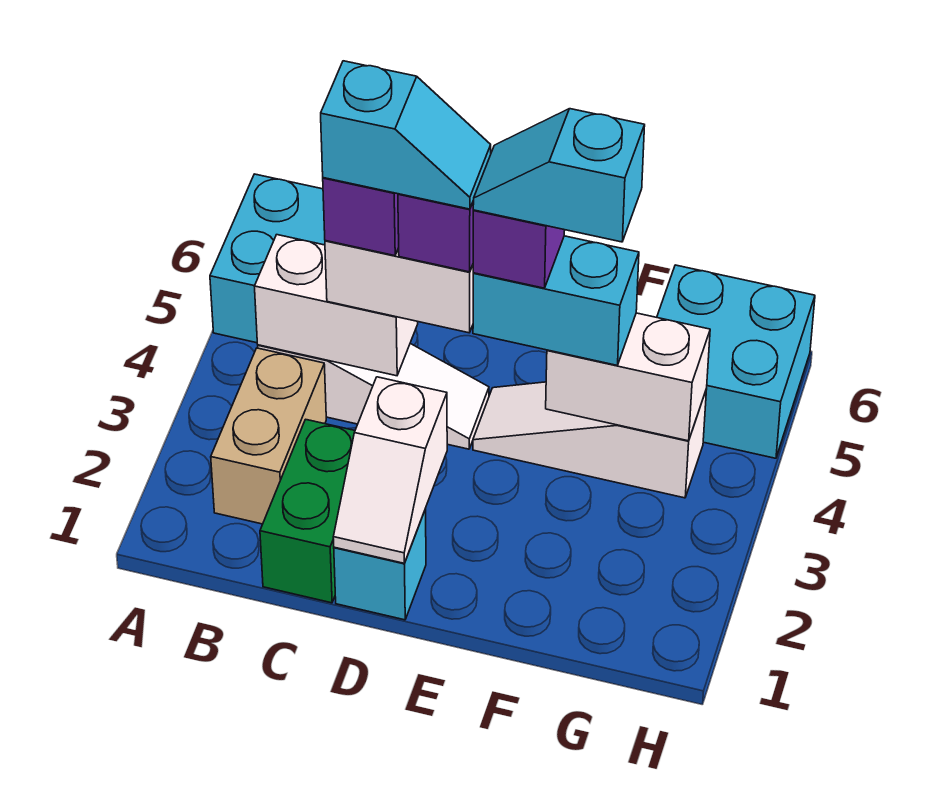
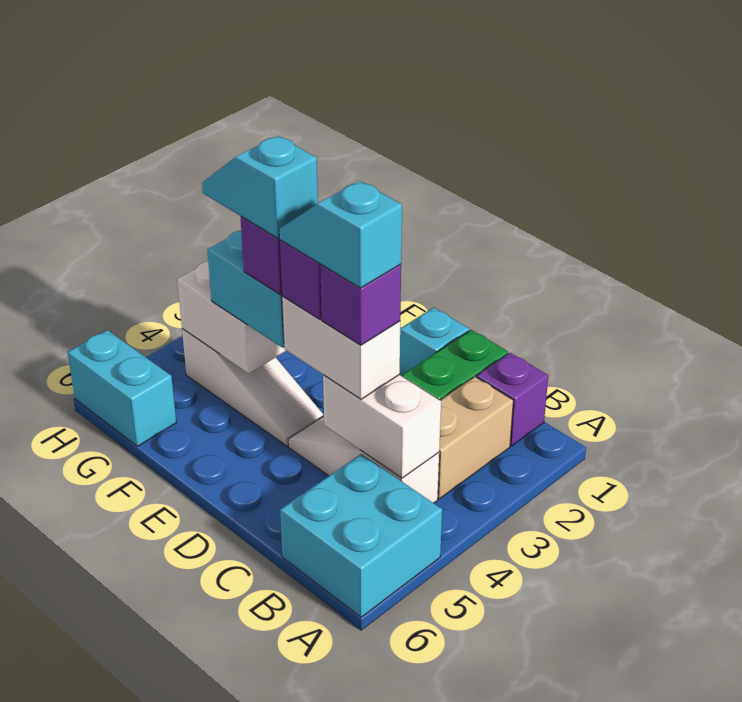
none -> purple brick B1 level 1
white slope D1:D2 level 2 top 2 -> none
cyan slope E4:F4 level 5 top F -> cyan slope E4:F4 level 5 top E
cyan brick G5:H6 level 1 -> cyan brick G6:H6 level 1

